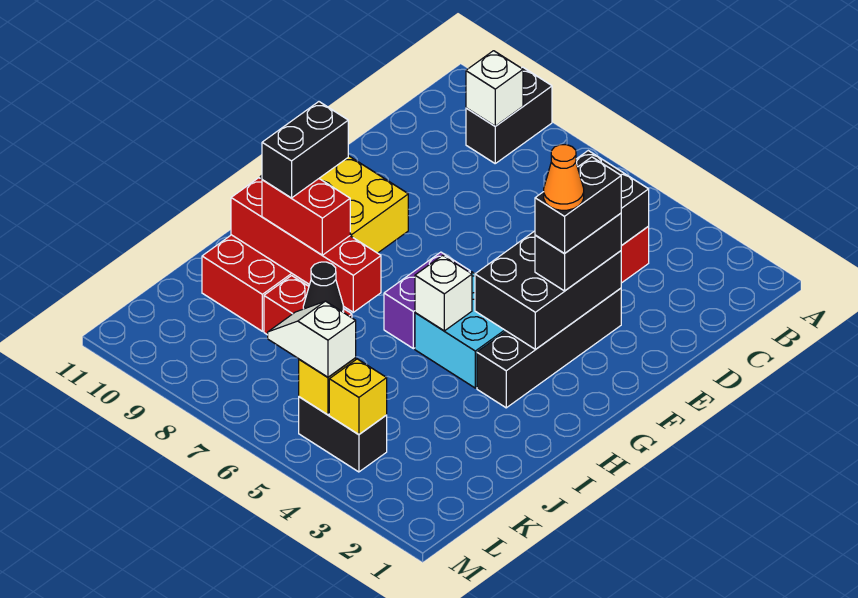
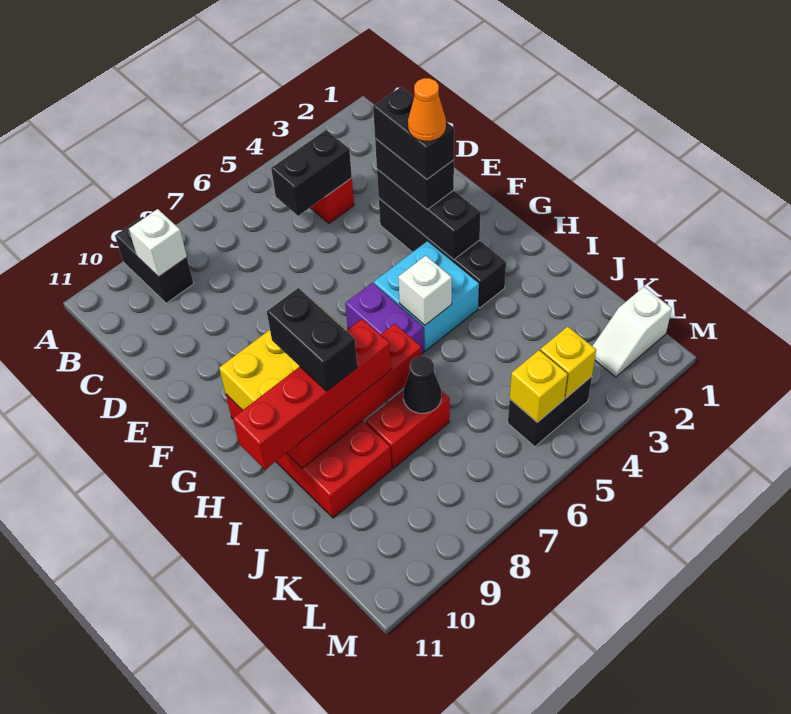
black brick E3:G4 level 2 -> black brick E3:G3 level 2
red brick I8:I9 level 3 -> red brick I8:I11 level 3
white slope L5:L6 level 3 top 5 -> white slope L1:L2 level 1 top 1

